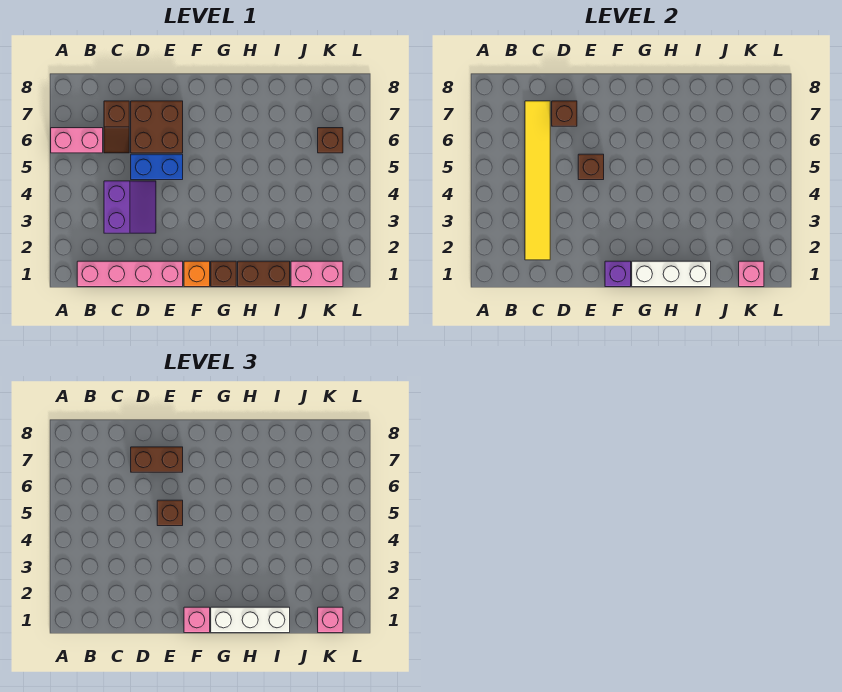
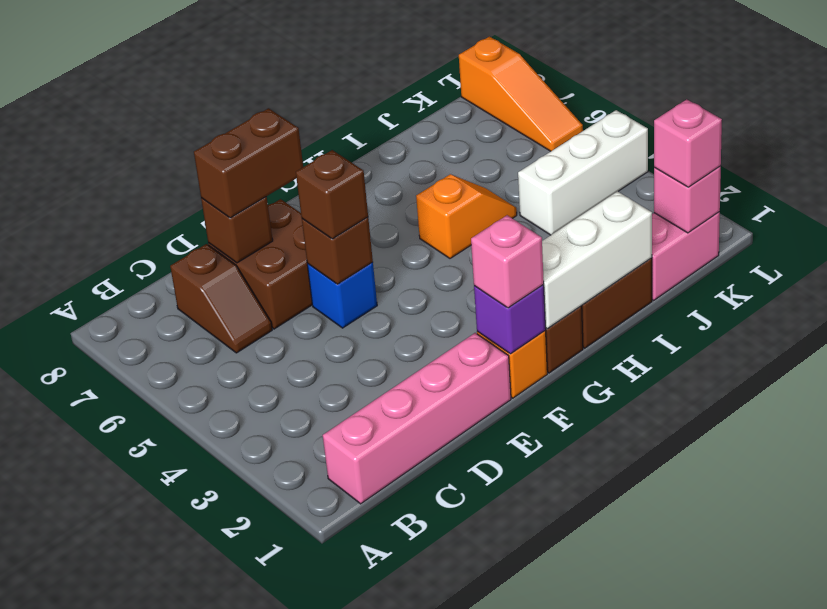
pink brick A6:B6 level 1 -> none
yellow tile C2:C7 level 2 -> none
purple slope C3:D4 level 1 top C -> none
blue brick D5:E5 level 1 -> blue brick E5 level 1
white brick G1:I1 level 3 -> white brick J4:L4 level 1
none -> orange slope H5:I5 level 1 top H
brown brick K6 level 1 -> none
none -> orange slope L6:L8 level 1 top 8

